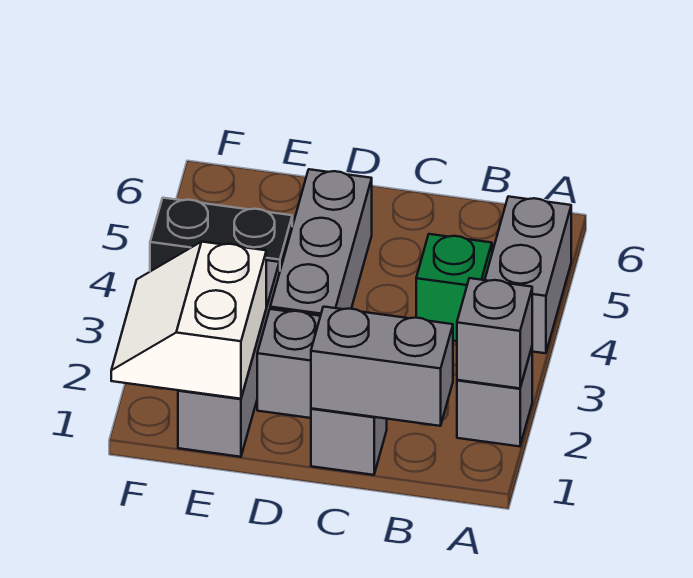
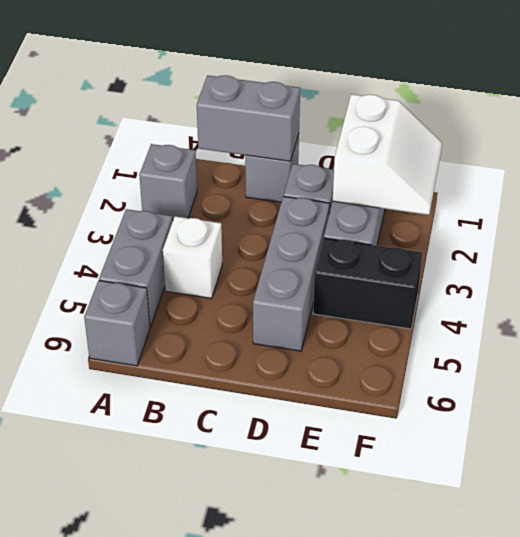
grey brick A2 level 2 -> grey brick A6 level 1
green brick B4 level 1 -> white brick B4 level 1

